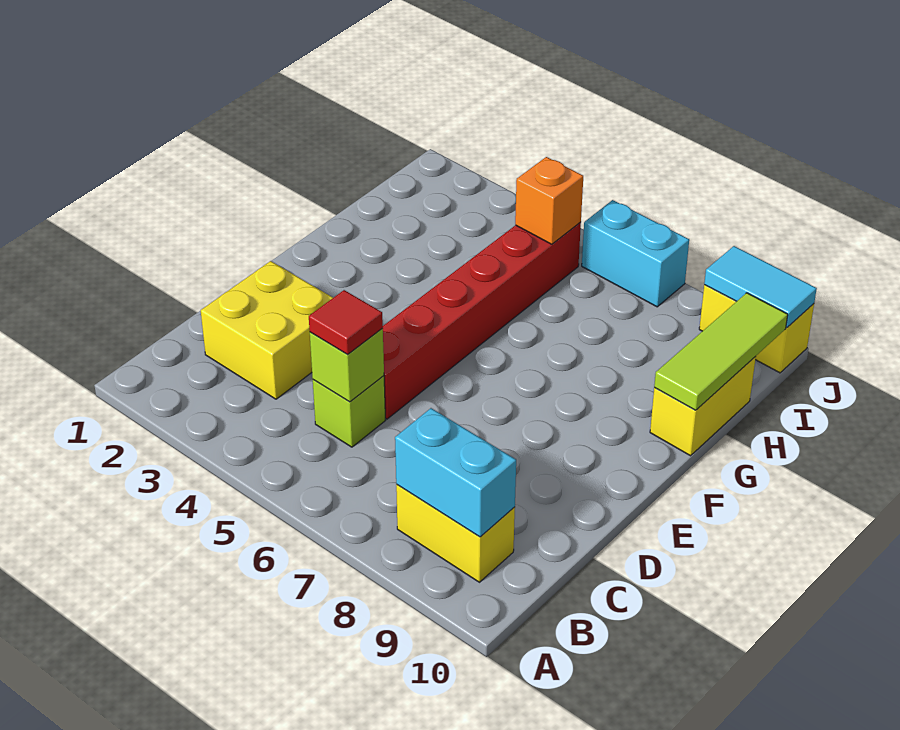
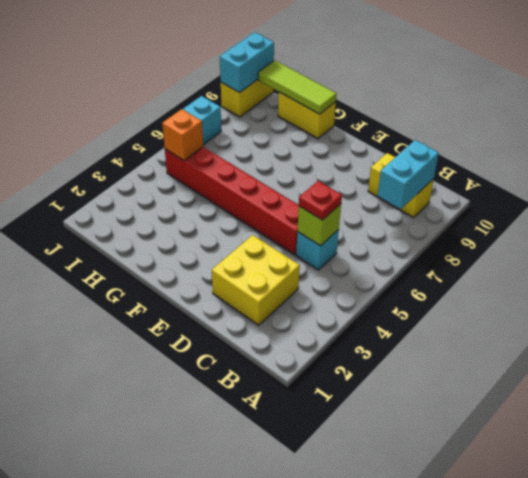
yellow brick B8:B9 level 1 -> yellow brick B9:C9 level 1
lime brick C5 level 1 -> cyan brick C5 level 1
red tile C5 level 3 -> red plate C5 level 3
cyan tile J9:J10 level 2 -> cyan brick J9:J10 level 2

